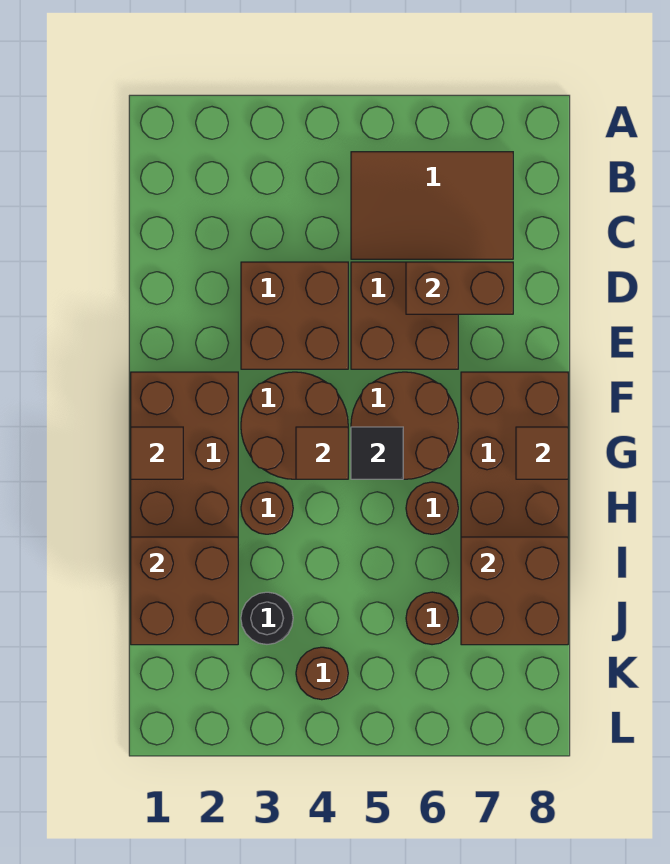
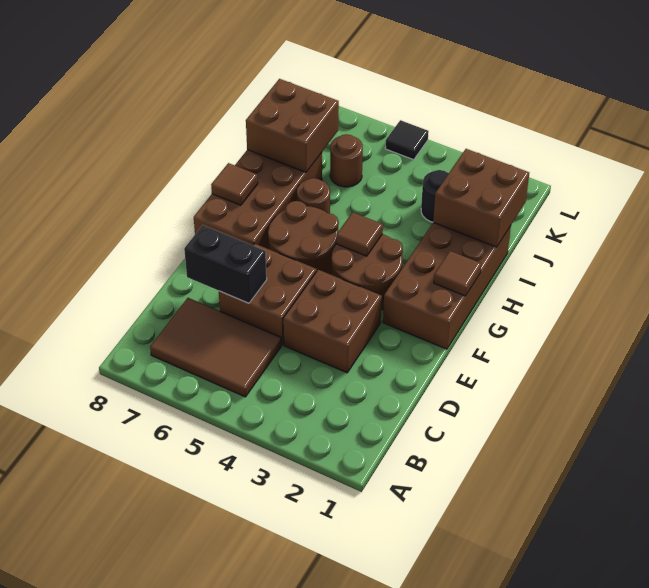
brown brick D6:D7 level 2 -> black brick D6:D7 level 2
black tile G5 level 2 -> black tile L5 level 1
brown round brick H3 level 1 -> none
brown round brick K4 level 1 -> none

